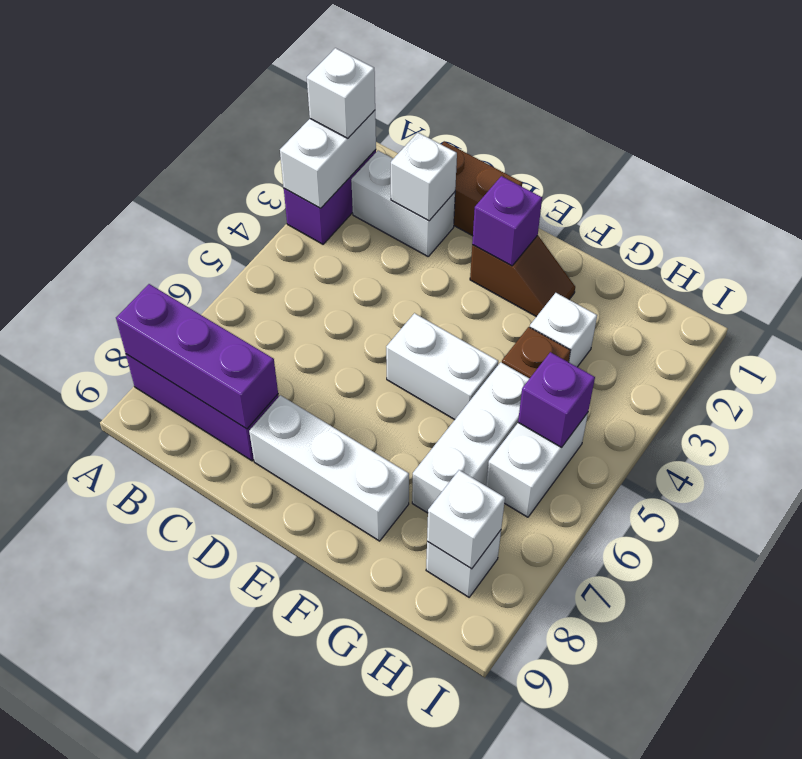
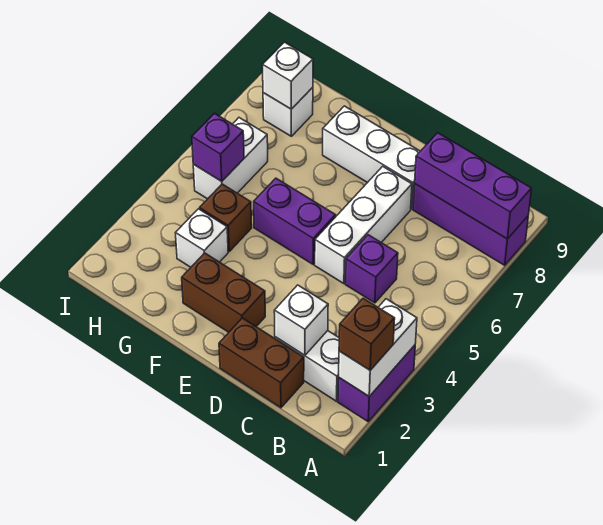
white brick A2 level 3 -> brown brick A2 level 3
brown slope E2:F2 level 1 top E -> brown brick E2:F2 level 1
purple brick E2 level 2 -> purple brick C5 level 1
white brick E5:F5 level 1 -> purple brick E5:F5 level 1
white brick G5:G7 level 1 -> white brick D5:D7 level 1

